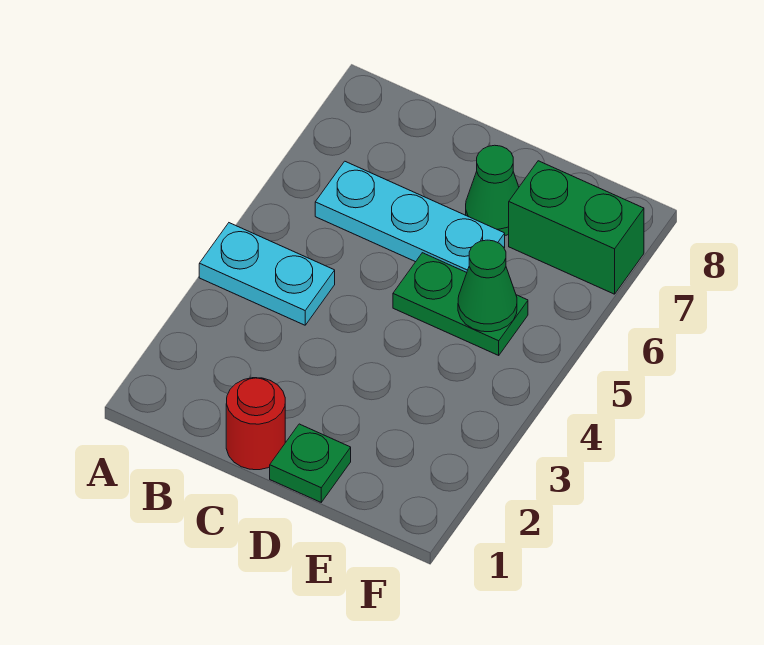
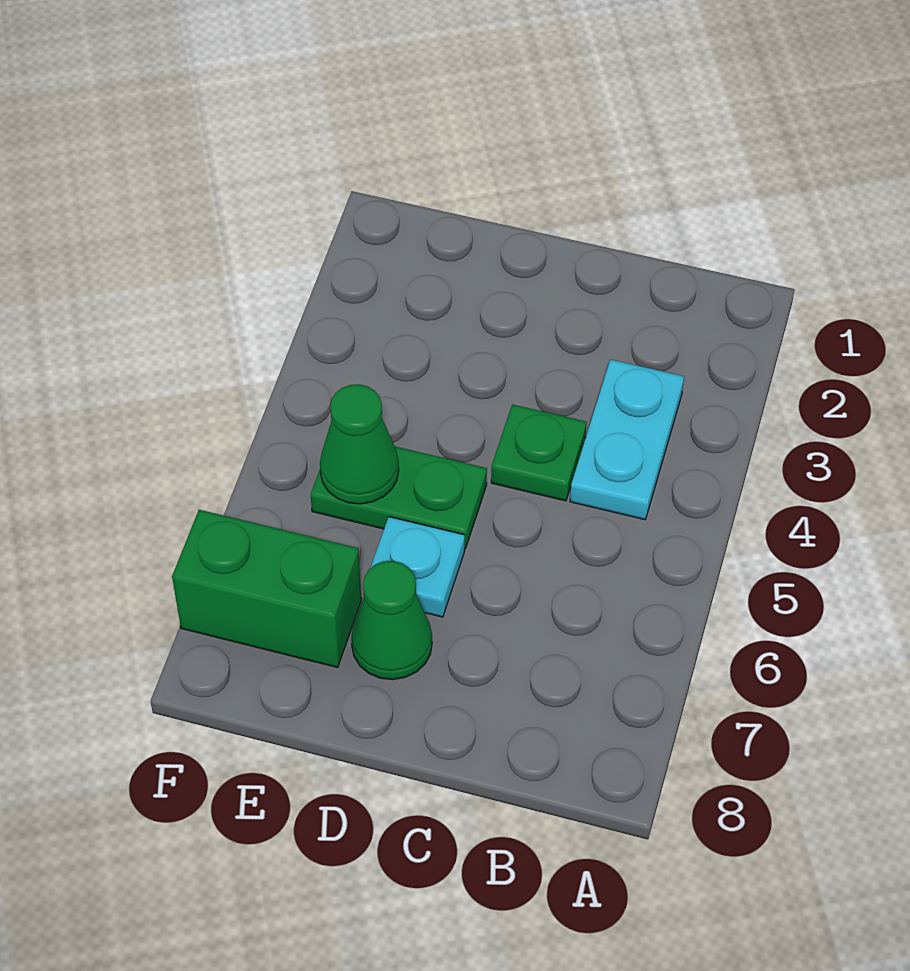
cyan plate A4:B4 level 1 -> cyan plate B3:B4 level 1
cyan plate B6:D6 level 1 -> cyan plate D6 level 1
red round brick C1 level 1 -> none
green plate D1 level 1 -> green plate C4 level 1

